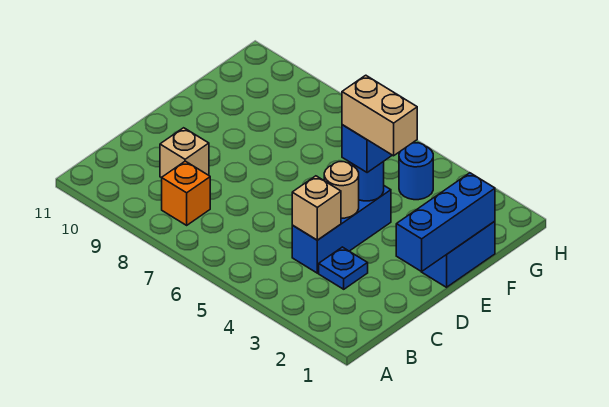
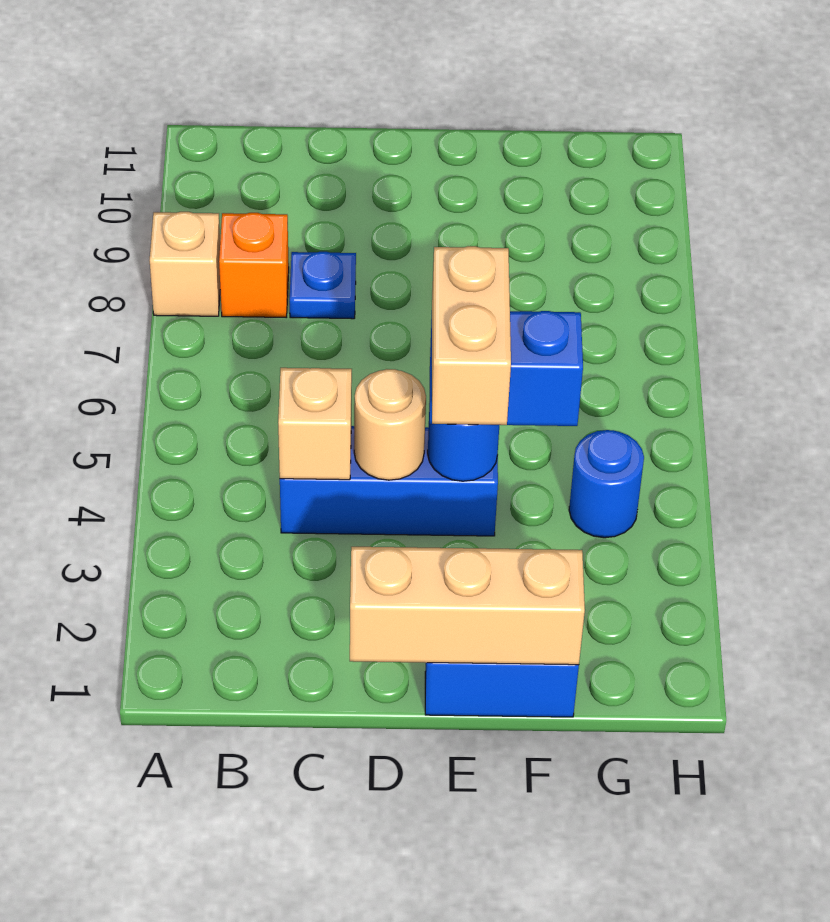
blue plate C3 level 1 -> blue plate C8 level 1
tan brick C9 level 1 -> tan brick A8 level 1
blue brick D1:F1 level 2 -> tan brick D1:F1 level 2

